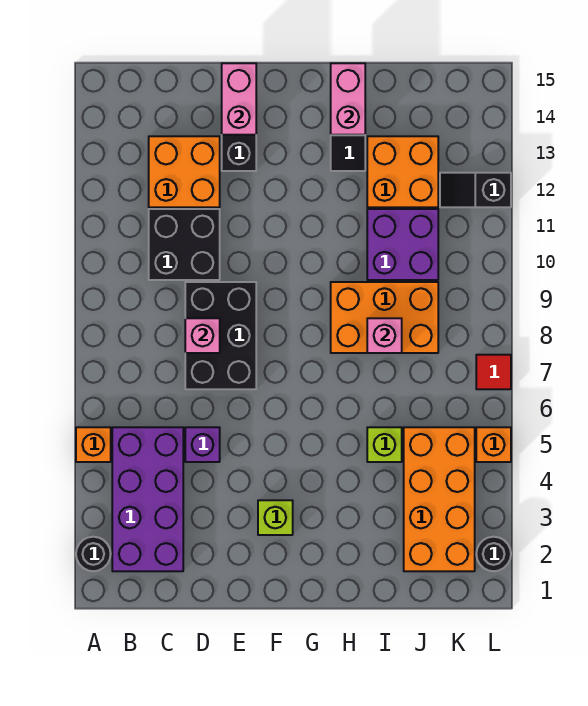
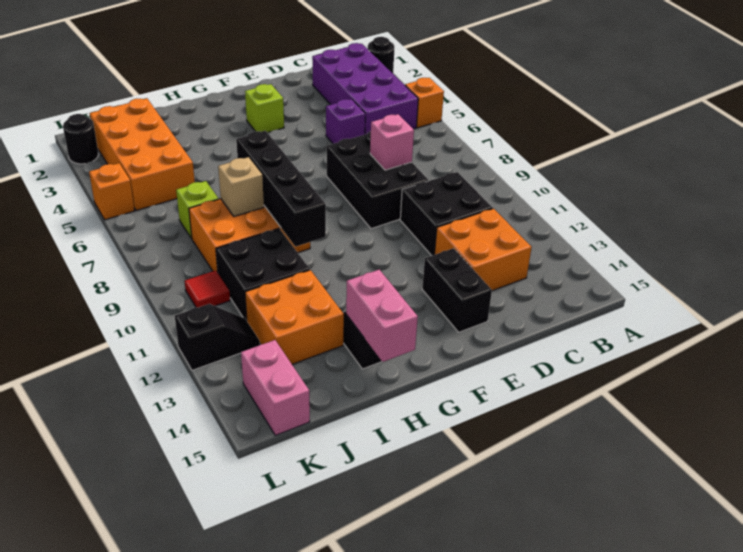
pink brick E14:E15 level 2 -> pink brick K14:K15 level 1
none -> black brick H7:H10 level 2
lime brick I5 level 1 -> lime brick J7 level 1
pink brick I8 level 2 -> tan brick I8 level 2
purple brick I10:J11 level 1 -> black brick I10:J11 level 1
red tile L7 level 1 -> red tile K10 level 1

